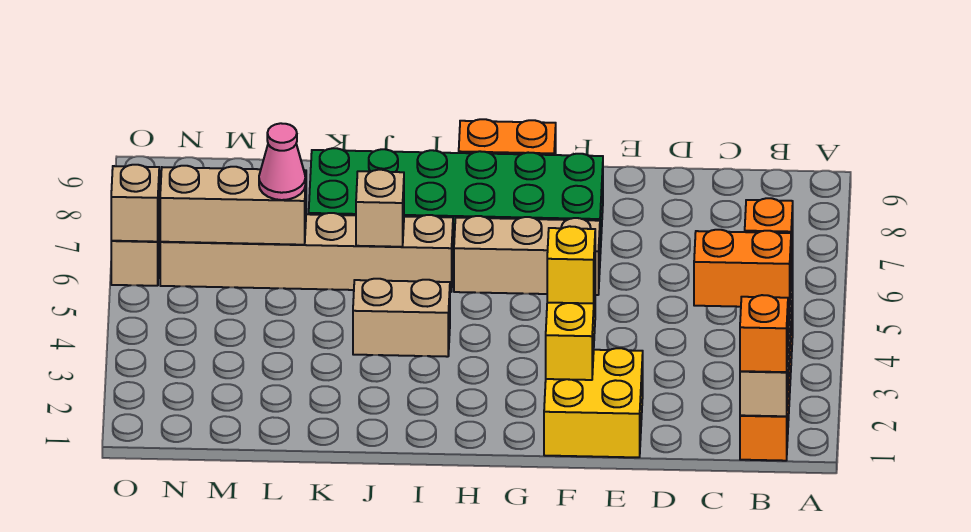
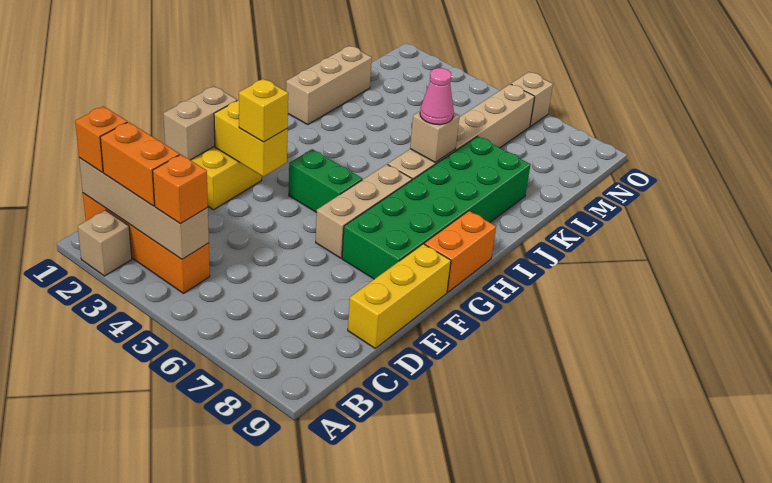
orange brick B3:C3 level 3 -> orange brick B2:B3 level 3
none -> yellow brick D9:F9 level 1
none -> green brick G4:G5 level 1
tan brick I4:J4 level 1 -> tan brick E1:F1 level 2
tan brick L6:N6 level 2 -> tan brick J1:L1 level 1
pink cone L6 level 3 -> pink cone J6 level 3
tan brick O6 level 2 -> tan brick A2 level 1

